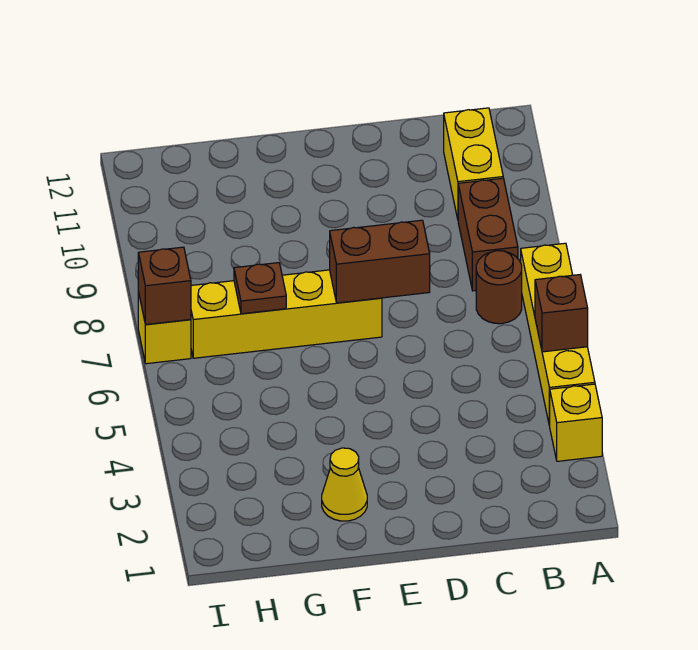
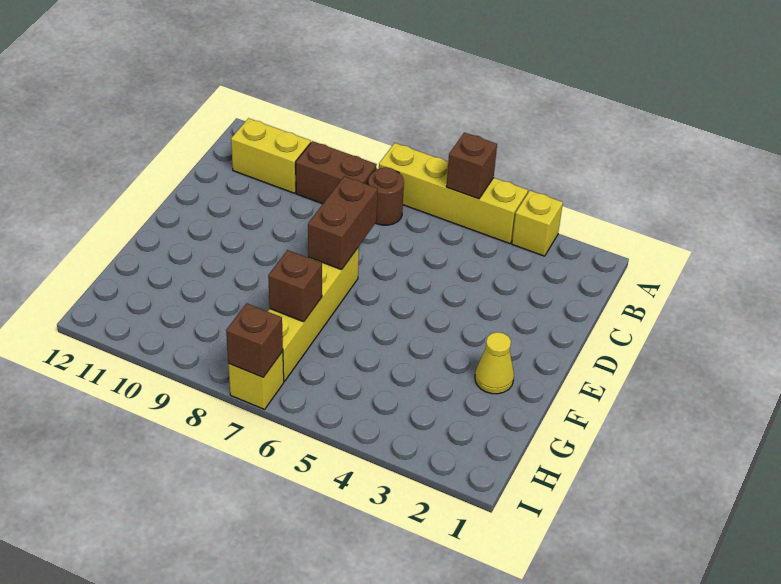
brown plate G7 level 2 -> brown brick G7 level 2

